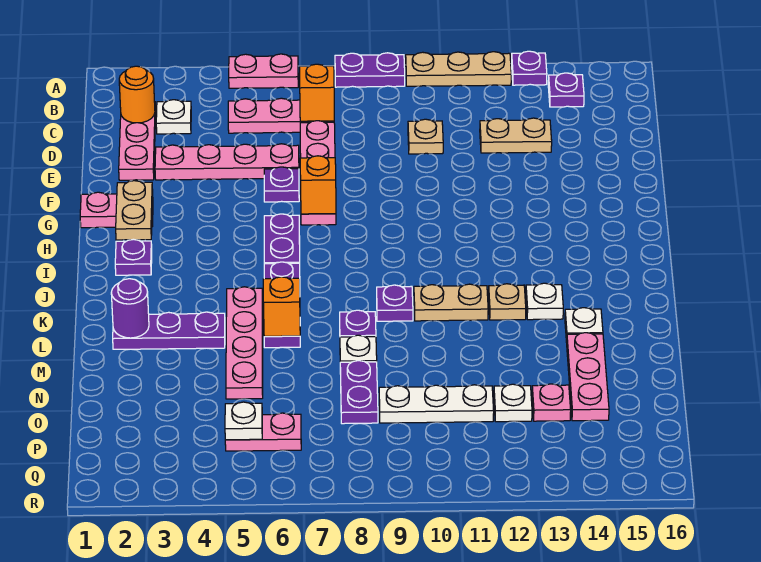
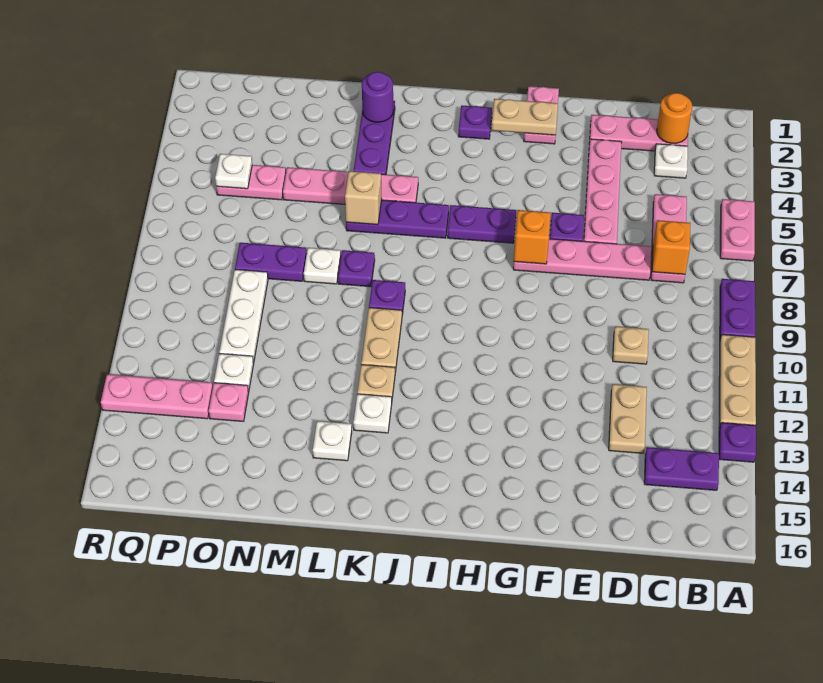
purple plate B14 level 1 -> purple plate B14:C14 level 1
orange brick L6 level 2 -> tan brick L6 level 2
pink plate M14:O14 level 1 -> pink plate P13:R13 level 1
pink plate P5:P6 level 1 -> pink plate O5:P5 level 1

